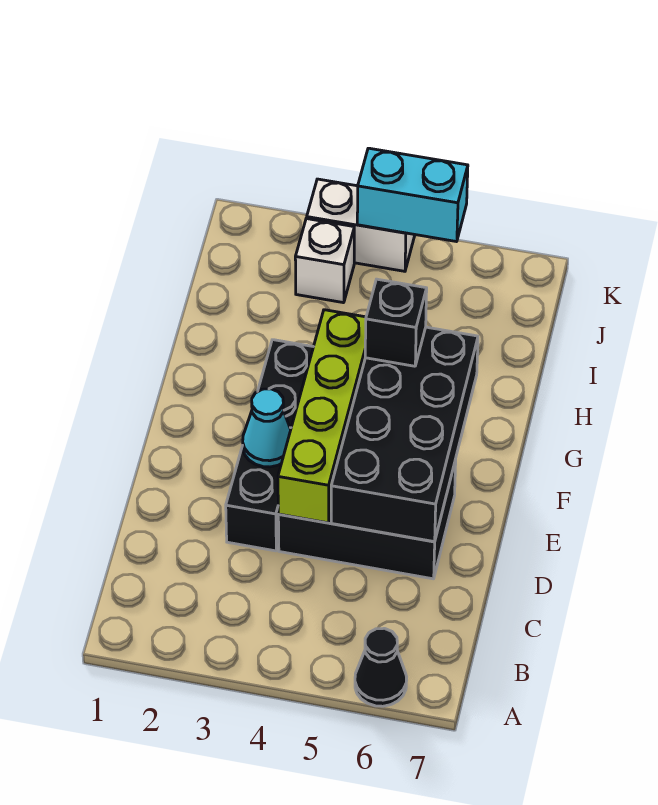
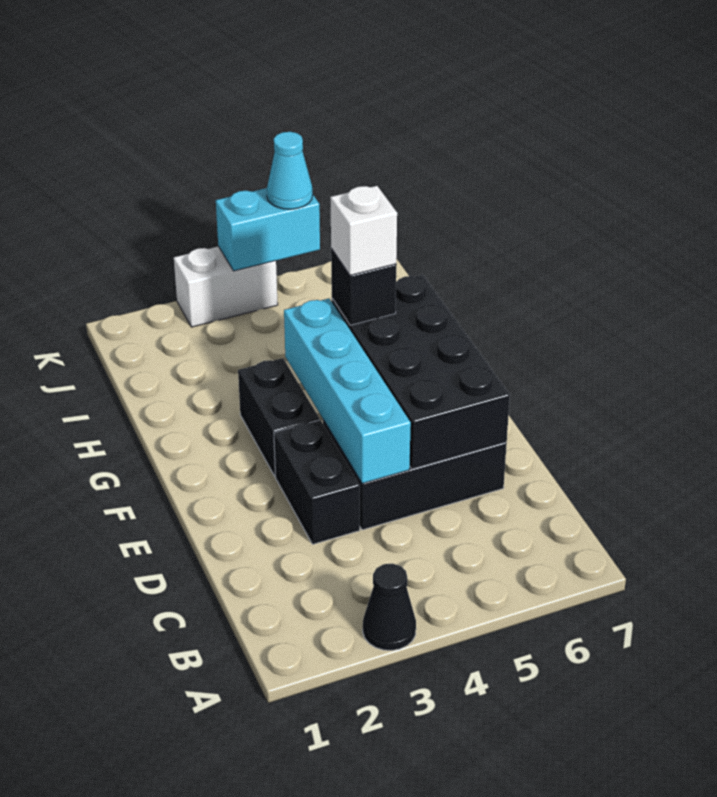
black cone A6 level 1 -> black cone A3 level 1
lime brick D4:G4 level 2 -> cyan brick D4:G4 level 2
cyan cone E3 level 2 -> cyan cone K5 level 3
white brick J3 level 1 -> white brick G5 level 4

